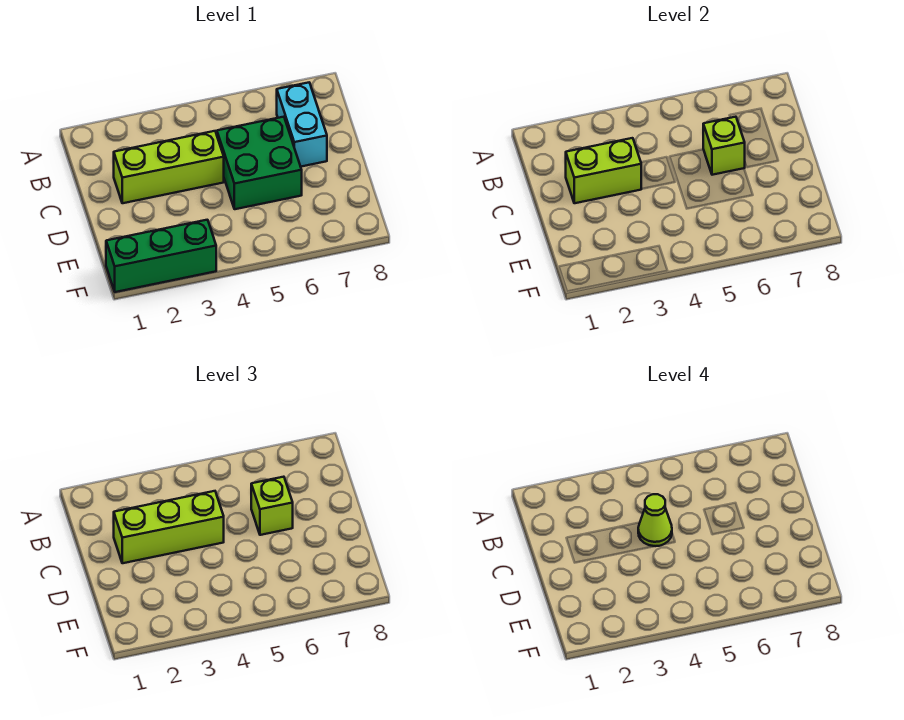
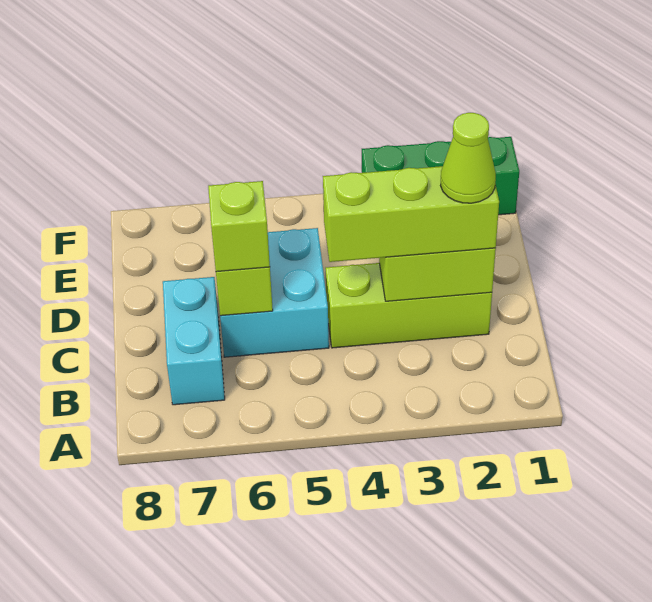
lime cone C4 level 4 -> lime cone C2 level 4
green brick C5:D6 level 1 -> cyan brick C5:D6 level 1

